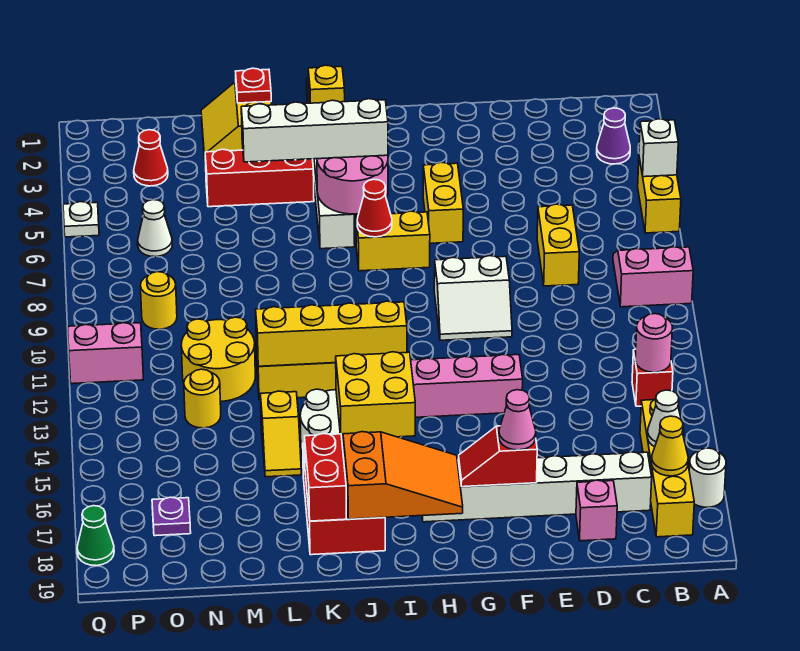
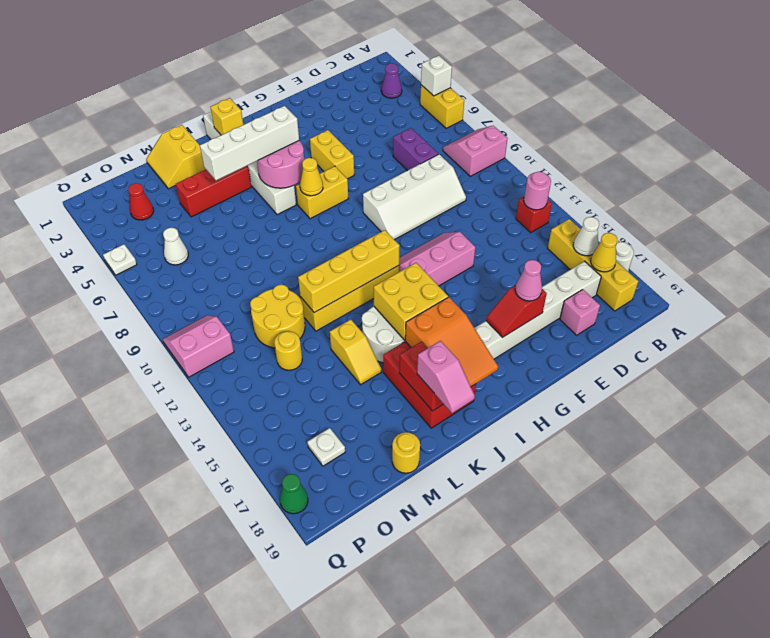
yellow brick D7:D8 level 1 -> purple brick D7:D8 level 1
white slope F9:G10 level 1 top 9 -> white slope D9:G10 level 1 top 9
orange slope H17:J18 level 2 top J -> orange slope I16:J18 level 2 top 16
red cone I7 level 2 -> yellow cone I7 level 2
none -> pink slope K18:K19 level 3 top 18
red plate L1 level 2 -> none
yellow round brick O9 level 1 -> yellow round brick M19 level 1
purple plate O17 level 1 -> white plate O17 level 1

